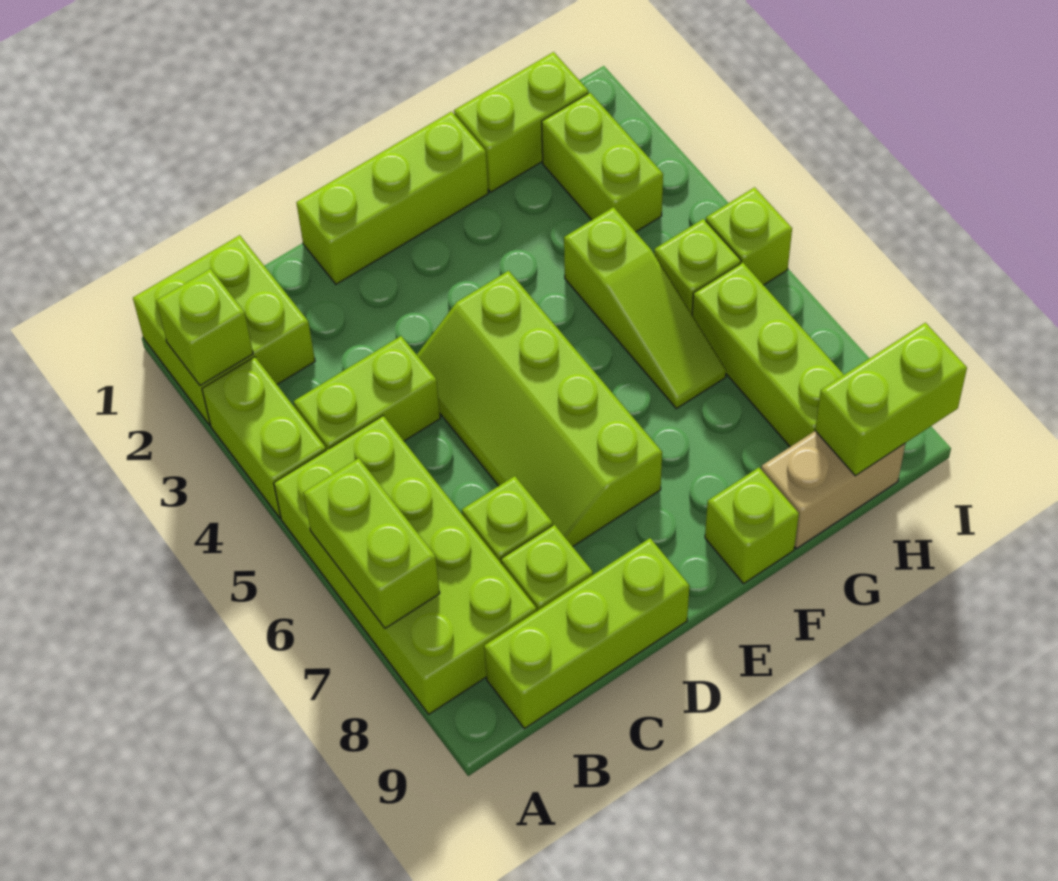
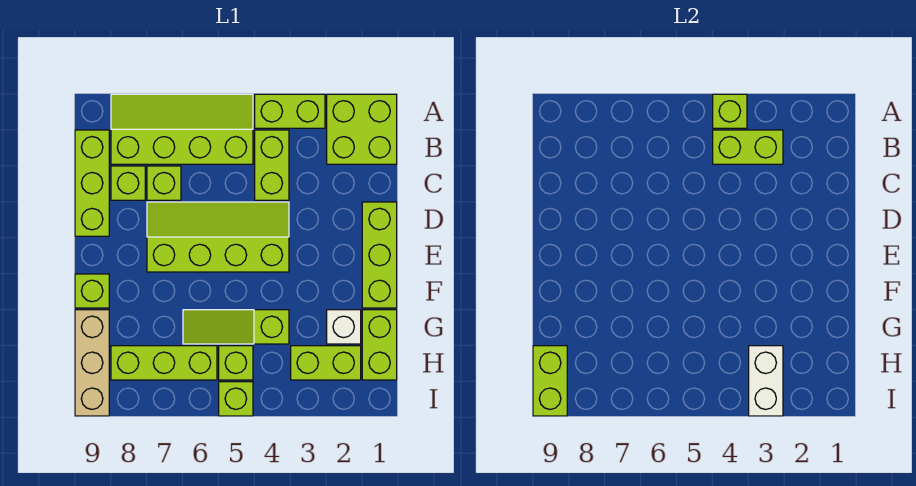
lime brick A2 level 2 -> lime brick A4 level 2
lime brick A5:B8 level 1 -> lime slope A5:B8 level 1 top B
lime brick A6:A7 level 2 -> lime brick B3:B4 level 2
none -> white brick G2 level 1
tan brick G9:H9 level 1 -> tan brick G9:I9 level 1
none -> white brick H3:I3 level 2

